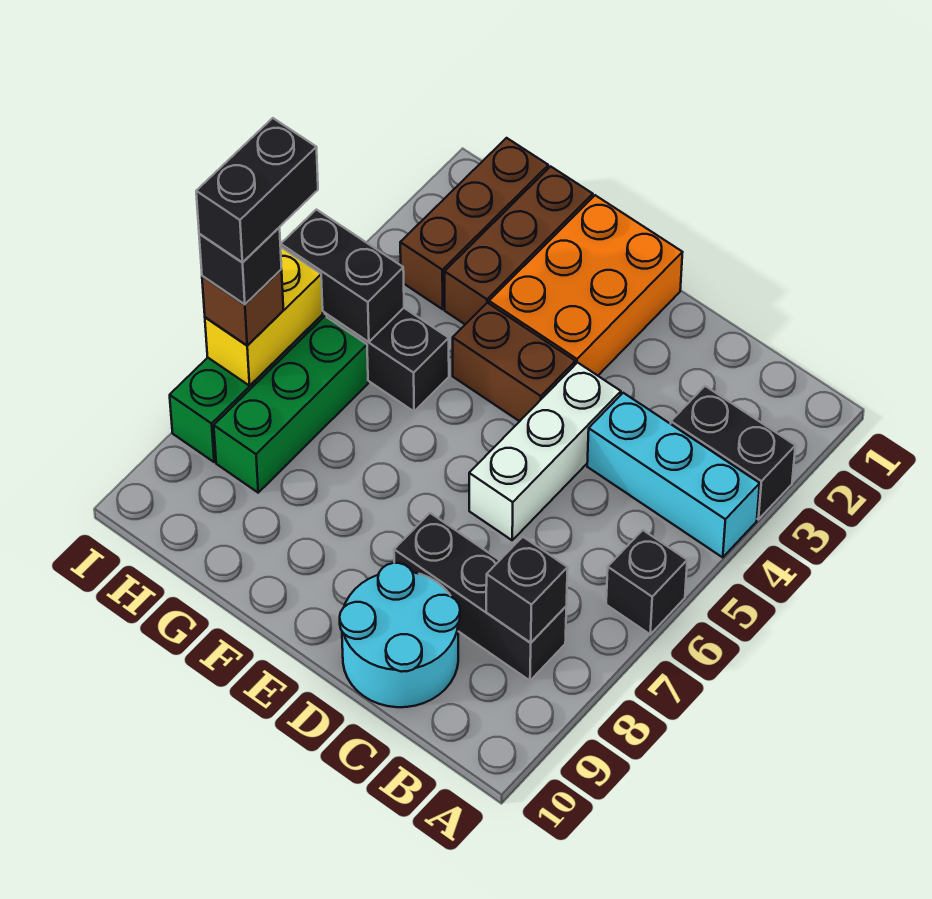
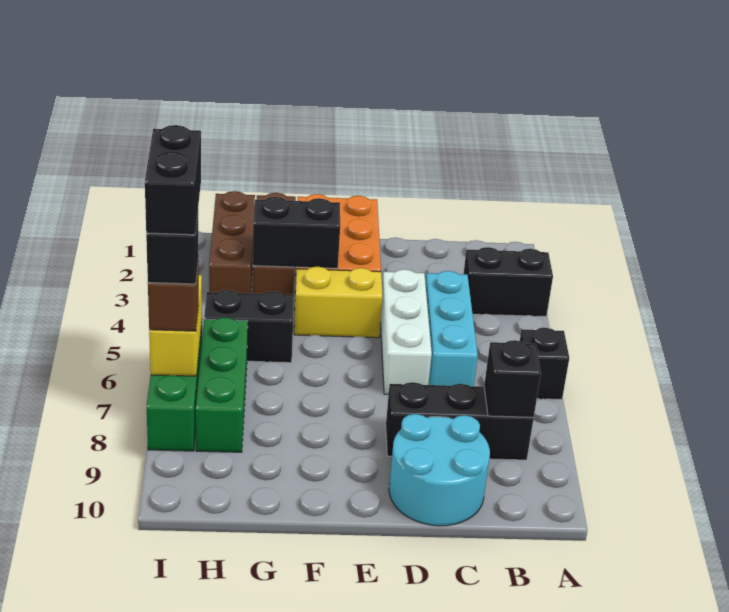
cyan brick A4:C4 level 1 -> cyan brick C4:C6 level 1
brown brick E4:F4 level 1 -> yellow brick E4:F4 level 1
black brick H5:I5 level 2 -> black brick F3:G3 level 2

